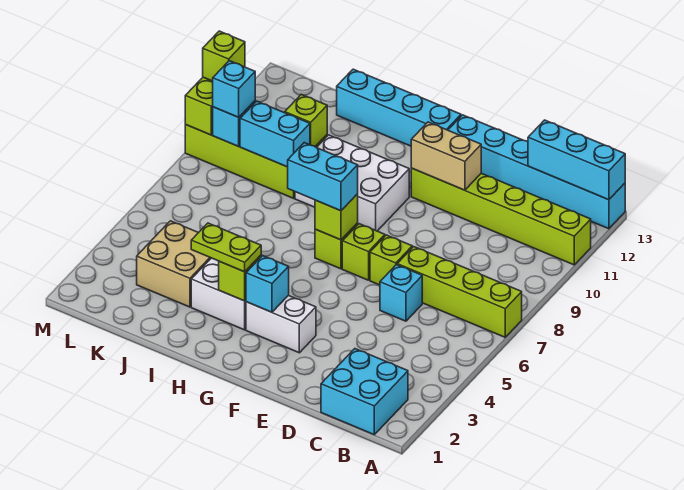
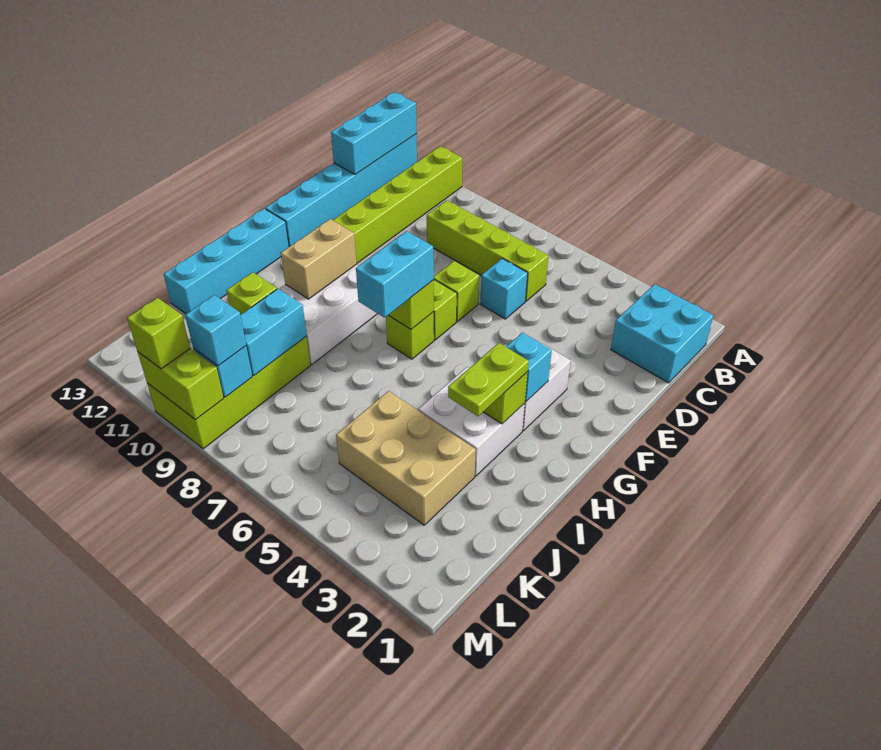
lime brick A7:D7 level 1 -> lime brick C6:C9 level 1
tan brick E11:F11 level 2 -> tan brick G10:H10 level 2
tan brick J3:K4 level 1 -> tan brick J3:K5 level 1

